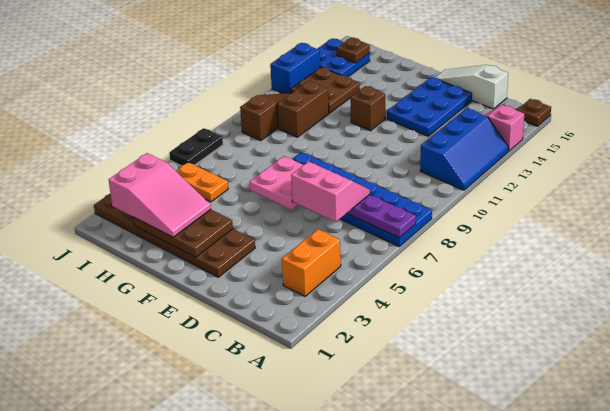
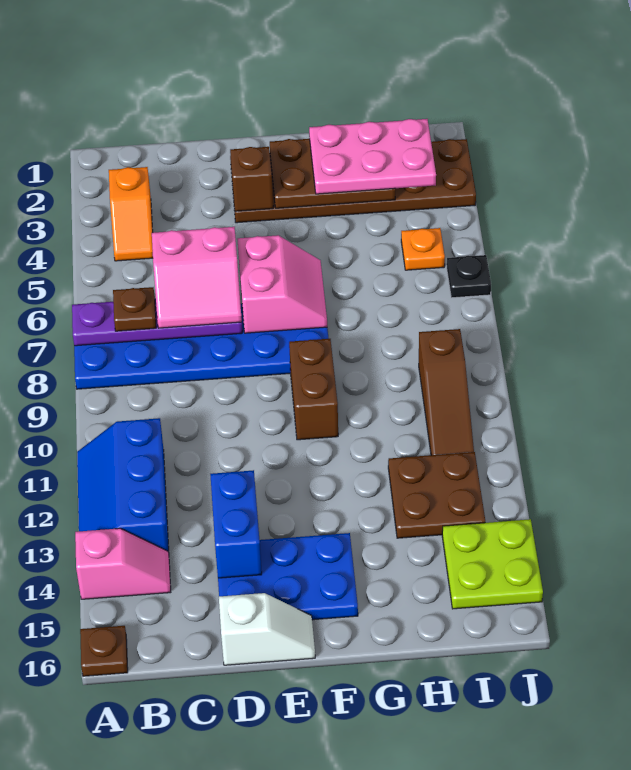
orange brick B3:B4 level 1 -> orange slope B3:B4 level 1 top 3
white slope C16:E16 level 1 top C -> white slope D16:E16 level 1 top D
blue plate D13:E15 level 1 -> blue plate D14:F15 level 1
pink plate E6:F7 level 2 -> pink slope E6:F7 level 2 top E
brown brick F12 level 1 -> brown brick E3 level 2
pink slope G2:I3 level 3 top I -> pink plate G2:I3 level 3
orange plate H5:I5 level 1 -> orange plate I5 level 1
brown brick H10:H11 level 1 -> brown brick F9:F10 level 1
blue plate I14:J15 level 1 -> lime plate I14:J15 level 1
brown plate I15 level 2 -> brown plate B7 level 3
black plate J6:J7 level 1 -> black plate J6 level 1
blue brick J12:J13 level 1 -> blue brick D13:D14 level 2

